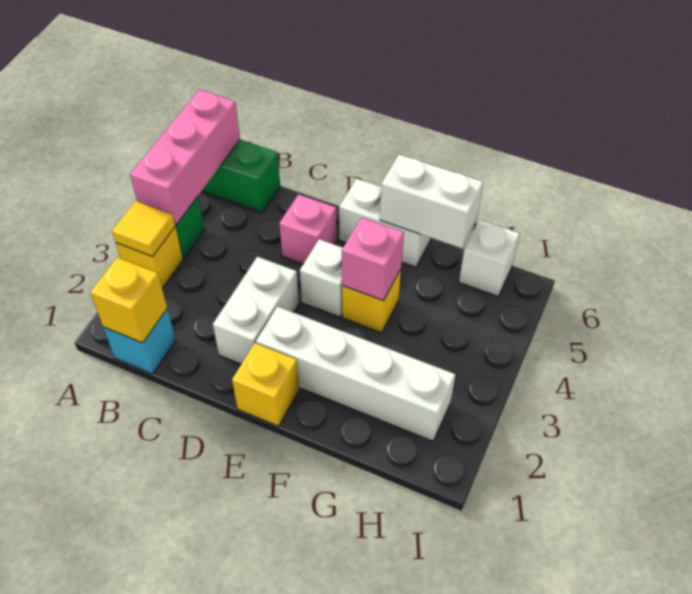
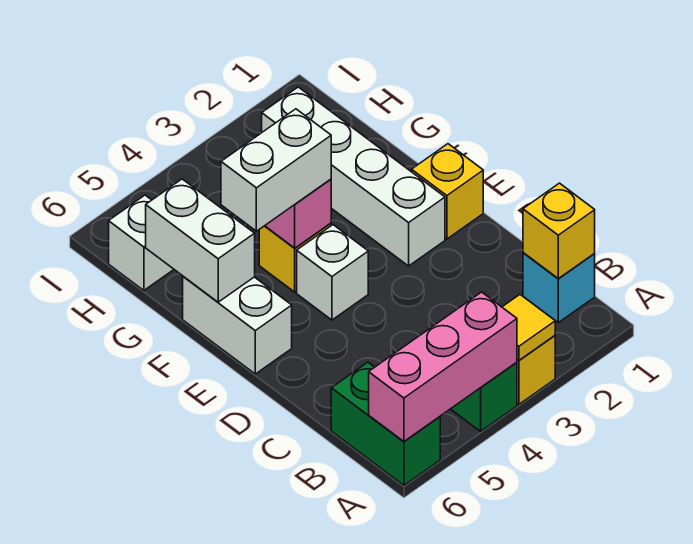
white brick D2:D3 level 1 -> white brick F4:F5 level 3
pink brick D5 level 1 -> none

